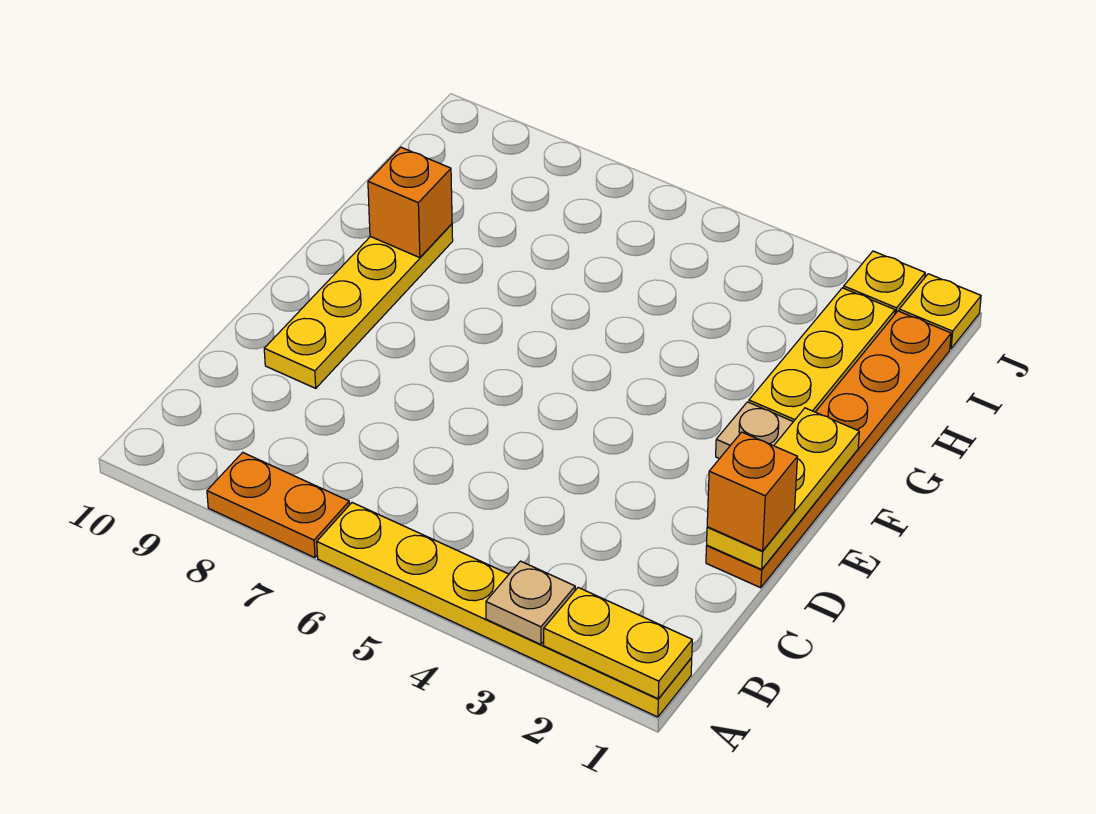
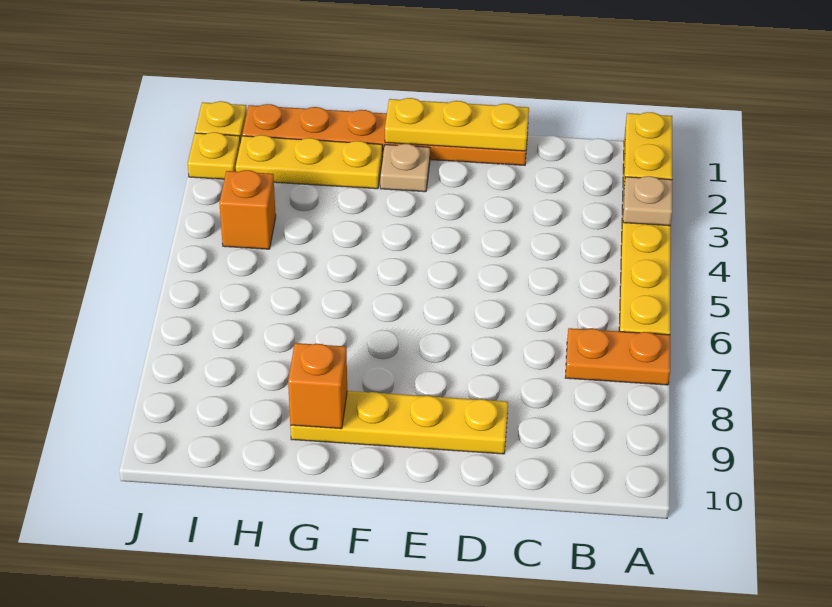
orange plate A7:A8 level 1 -> orange plate A7:B7 level 1
orange brick D1 level 3 -> orange brick I4 level 1

